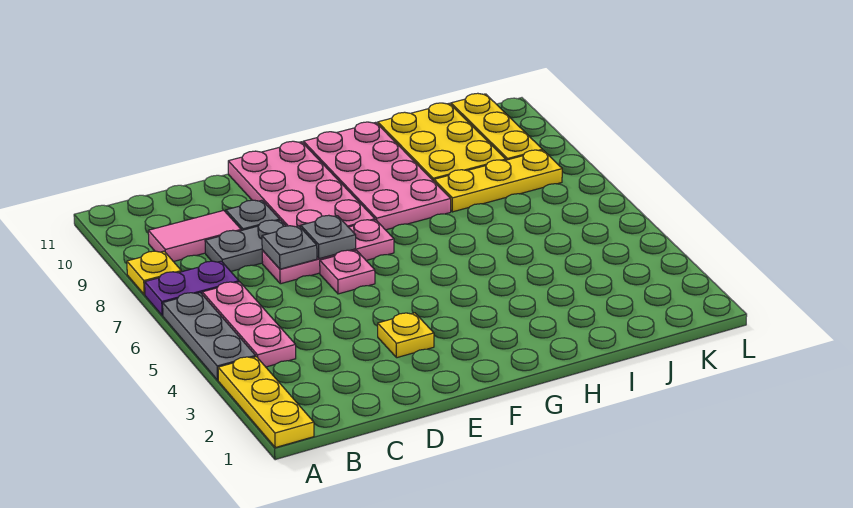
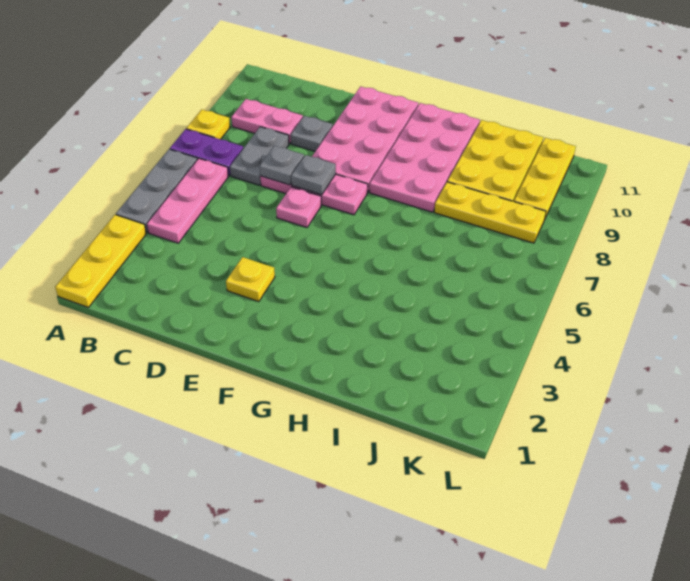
pink tile B9:C9 level 1 -> pink plate B9:C9 level 1
grey plate C8:D8 level 1 -> grey plate C7:C8 level 1

